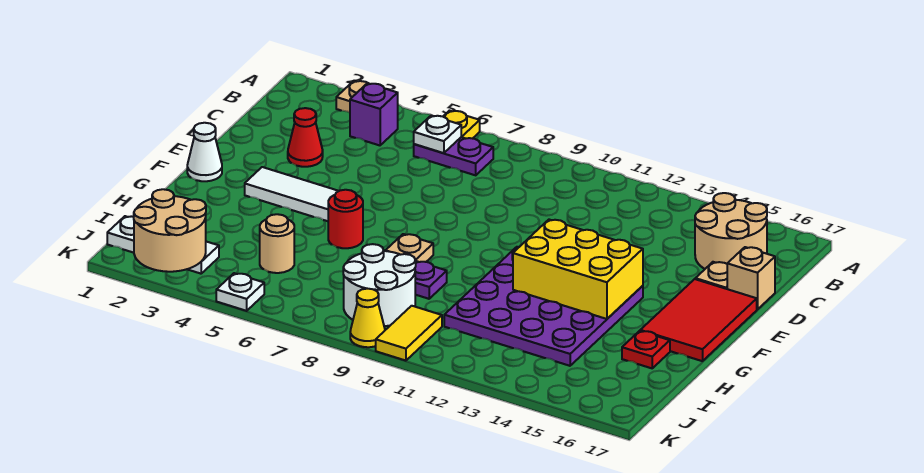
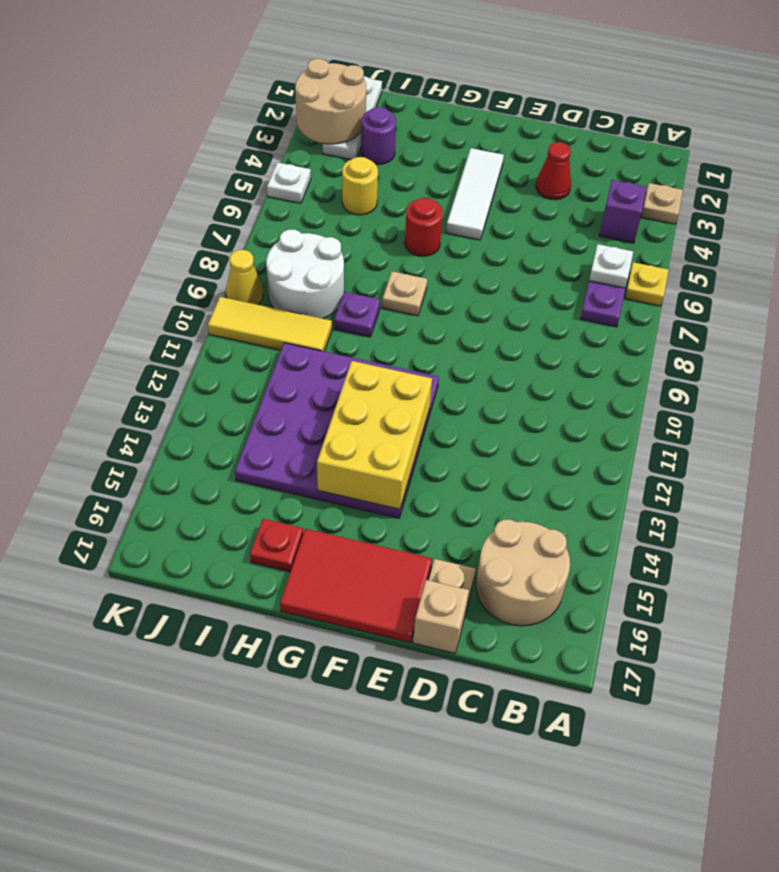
white cone F1 level 1 -> none
none -> purple round brick I3 level 1
tan round brick I5 level 1 -> yellow round brick I5 level 1
yellow tile J10:K10 level 1 -> yellow tile I10:K10 level 1

